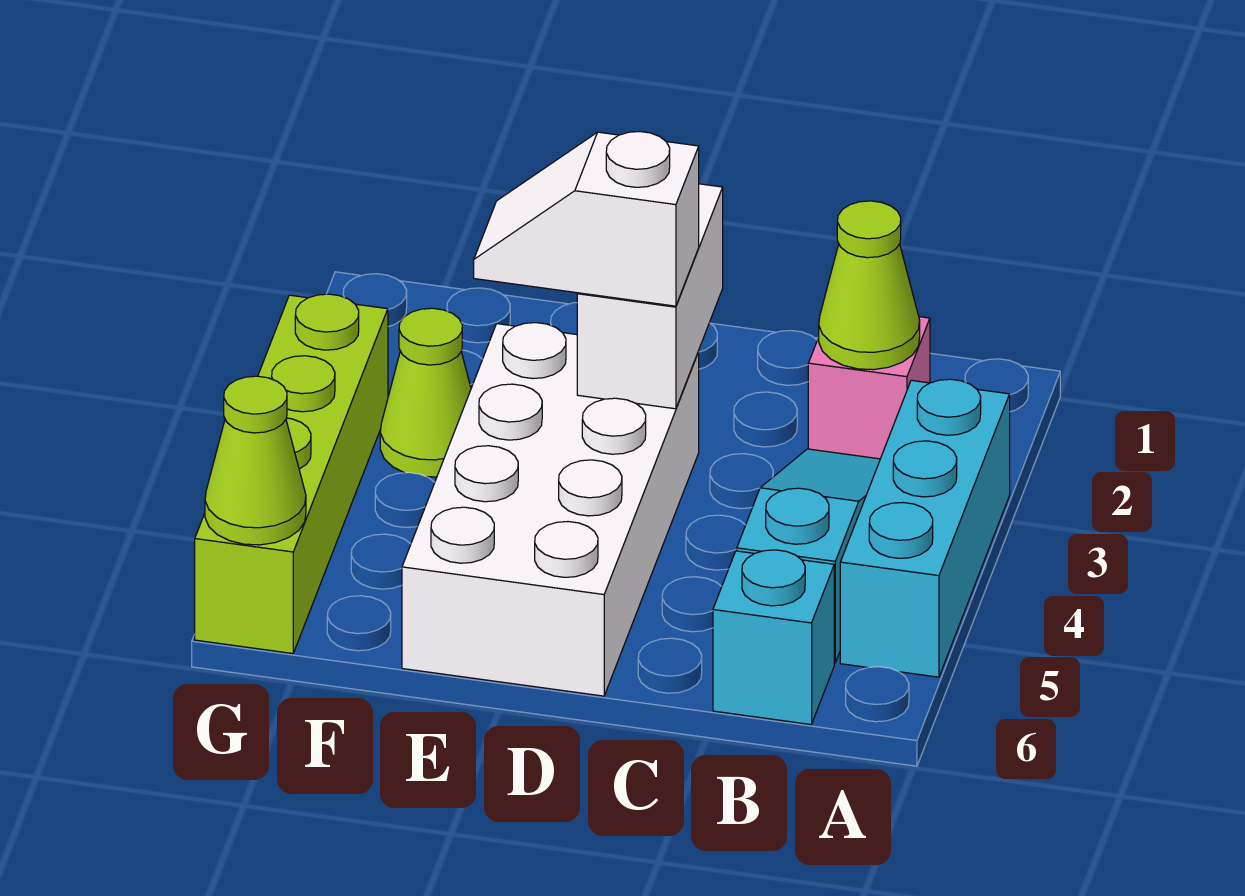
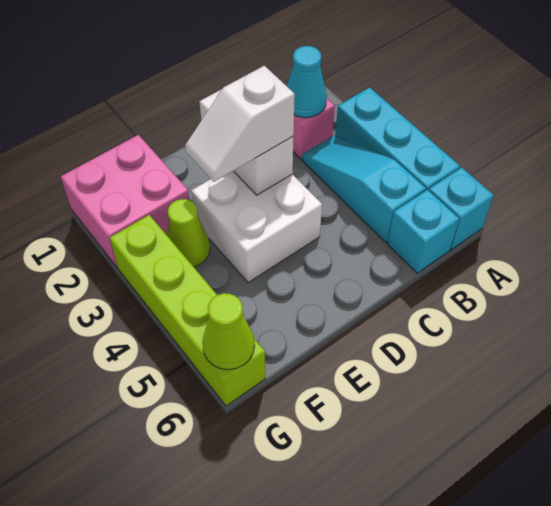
none -> cyan brick A6 level 1
lime cone B2 level 2 -> cyan cone B2 level 2
white brick D3:E6 level 1 -> white brick D3:E4 level 1
none -> pink brick F1:G2 level 1

